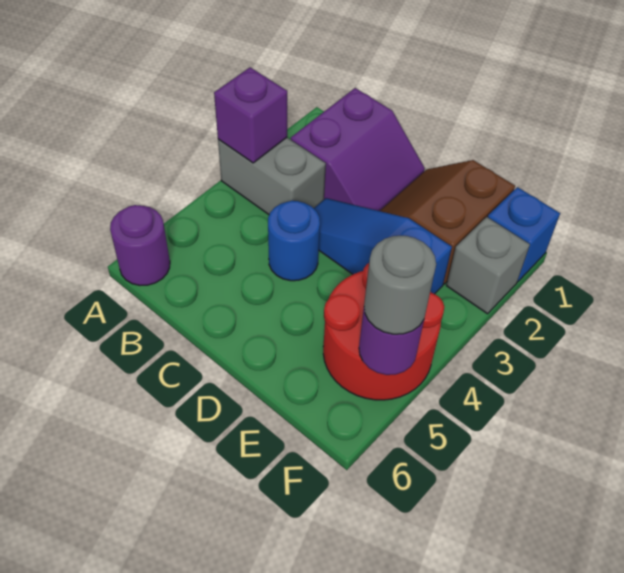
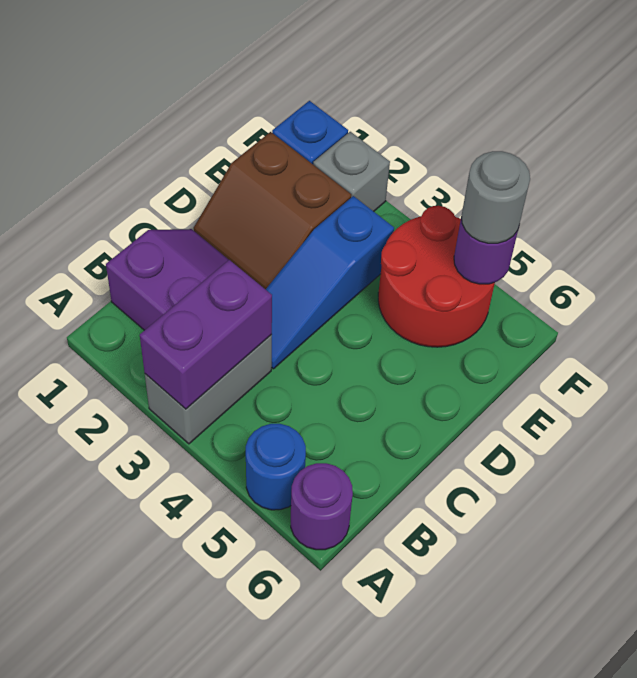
purple brick A3 level 2 -> purple brick A3:B3 level 2
blue round brick C4 level 1 -> blue round brick A5 level 1

